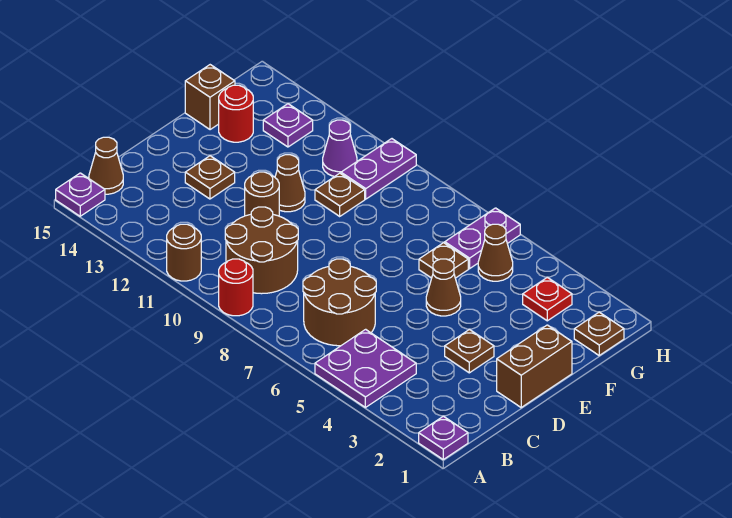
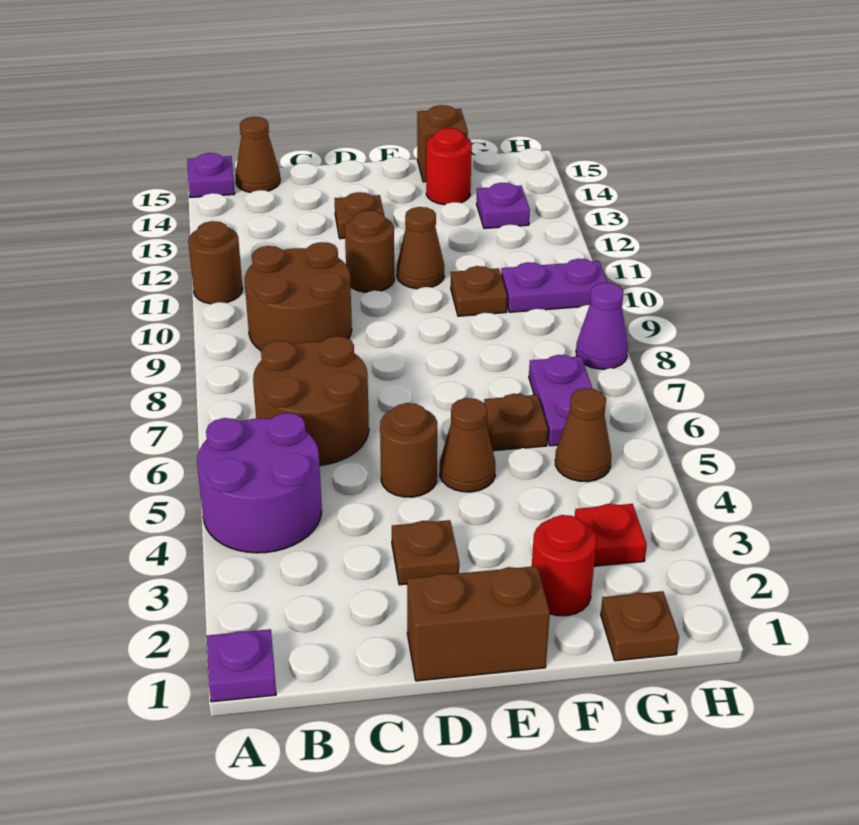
purple plate A4:B5 level 1 -> purple round brick A4:B5 level 1
red round brick A9 level 1 -> red round brick F2 level 1
none -> brown round brick D5 level 1
purple plate G6:H6 level 1 -> purple plate G6:G7 level 1
purple cone G11 level 1 -> purple cone H8 level 1

